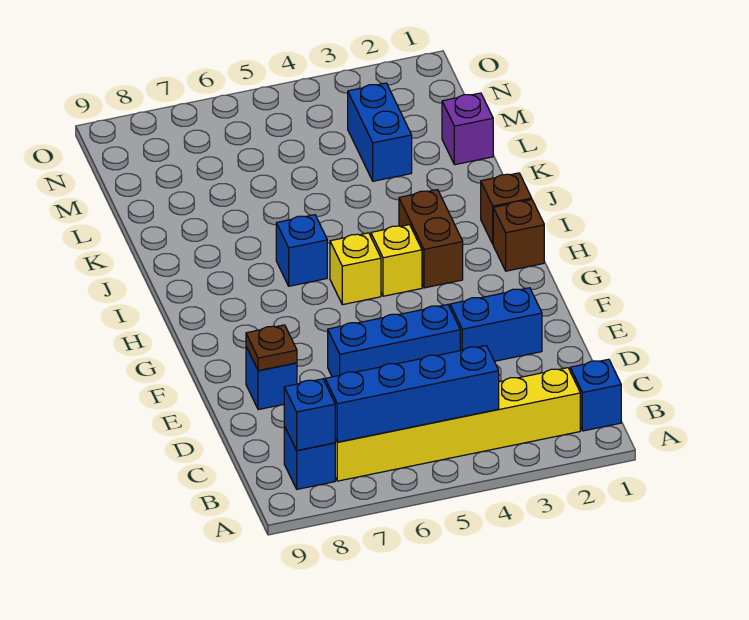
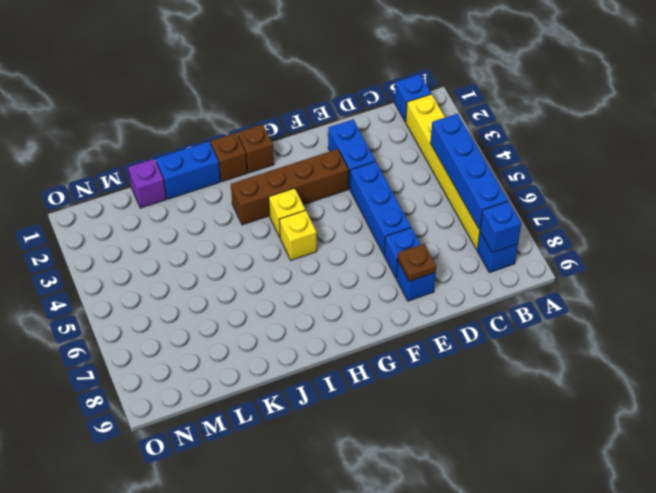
brown brick H3:I3 level 1 -> brown brick F3:I3 level 1
blue brick I6 level 1 -> blue brick E7 level 1
blue brick L3:M3 level 1 -> blue brick J1:K1 level 1

